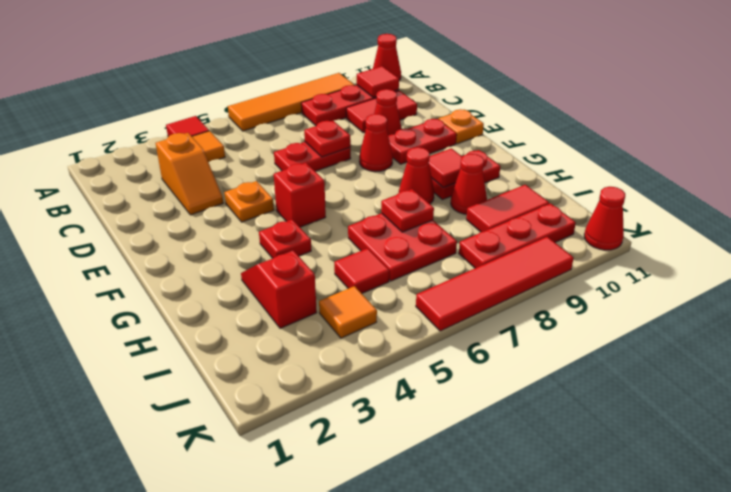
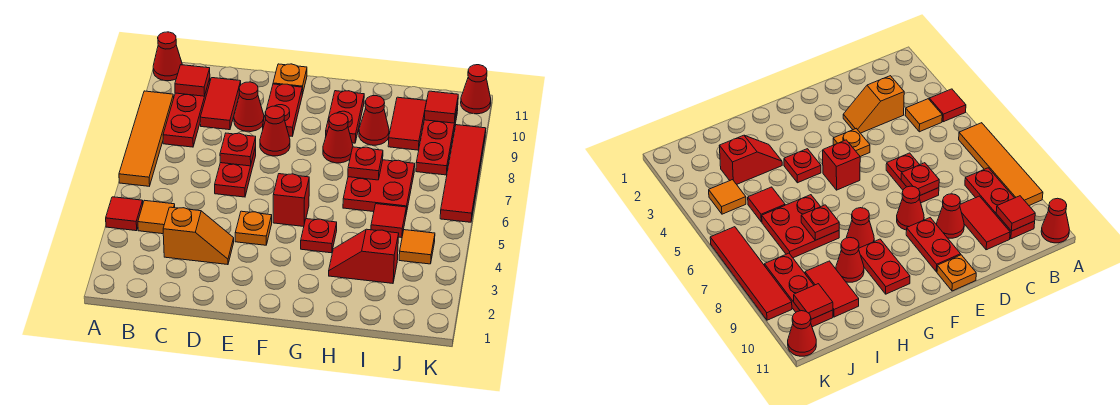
red tile G9 level 2 -> red tile J10 level 2

